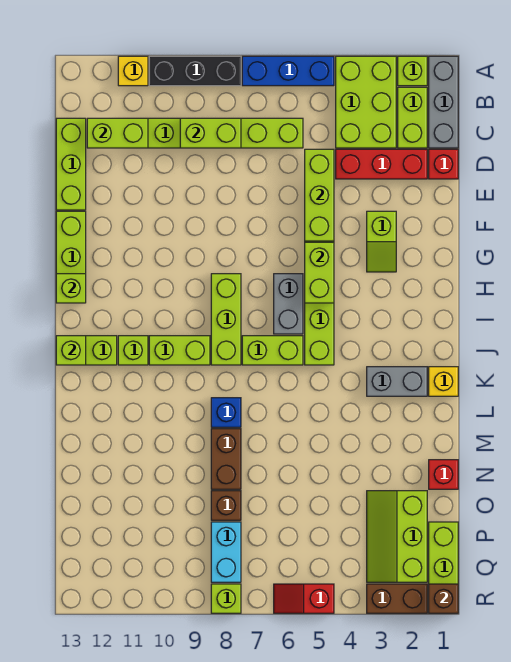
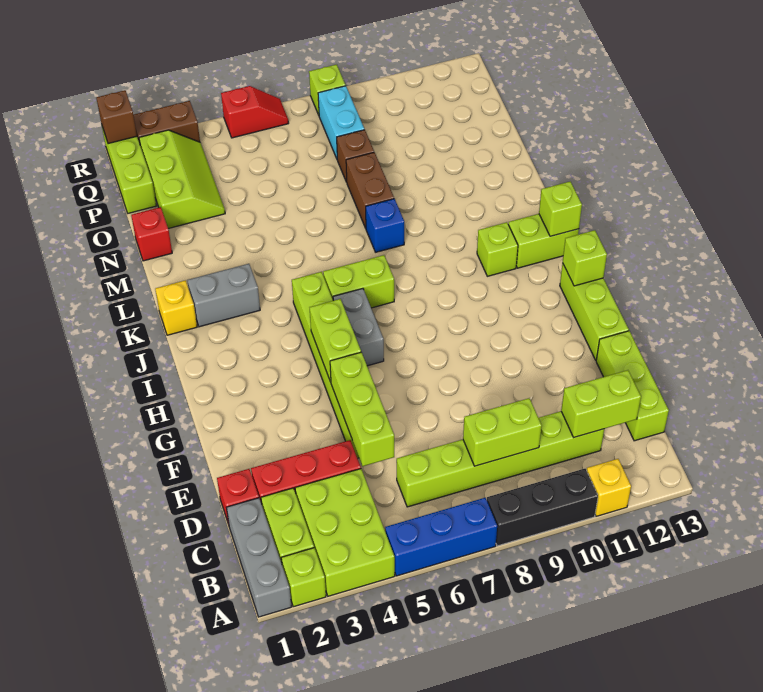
lime slope F3:G3 level 1 top F -> none
lime brick H8:J8 level 1 -> none
lime brick J9:J10 level 1 -> none

